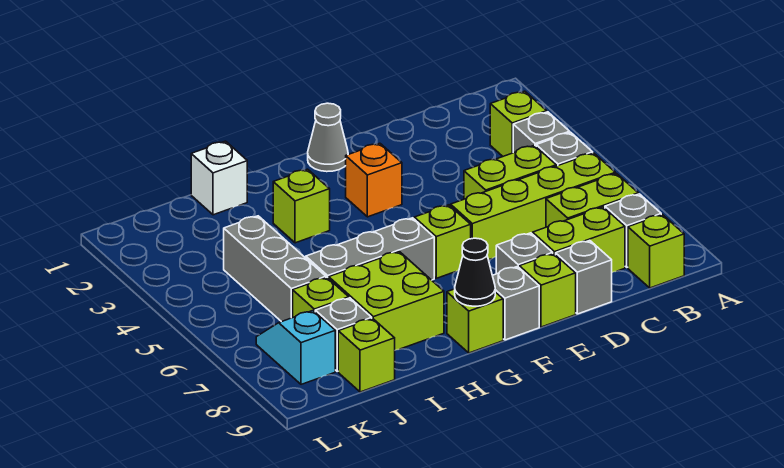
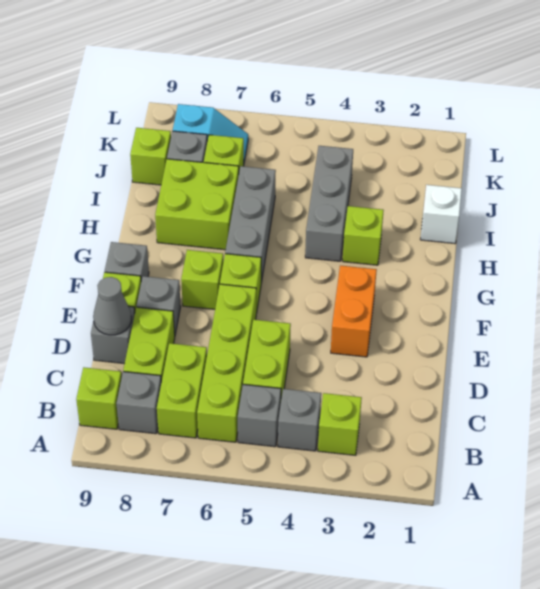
grey cone F1 level 1 -> grey cone D9 level 2
orange brick F3 level 1 -> orange brick E3:F3 level 1
lime brick G9 level 1 -> lime brick F7 level 1
black cone G9 level 2 -> none
grey brick J4:J6 level 1 -> grey brick H4:J4 level 1

